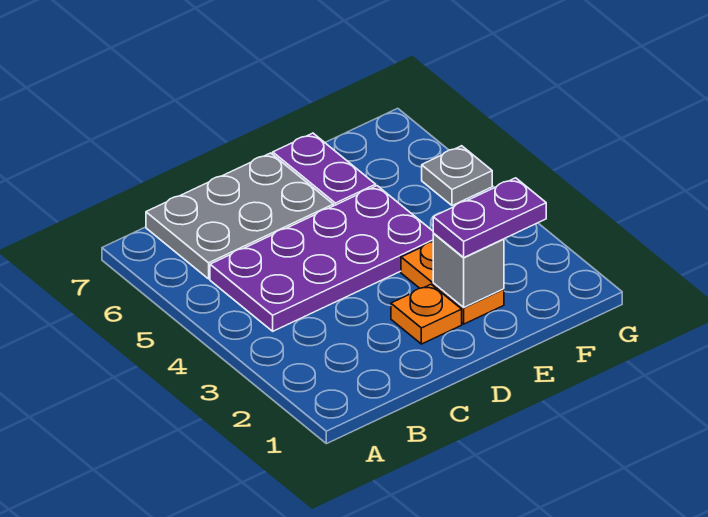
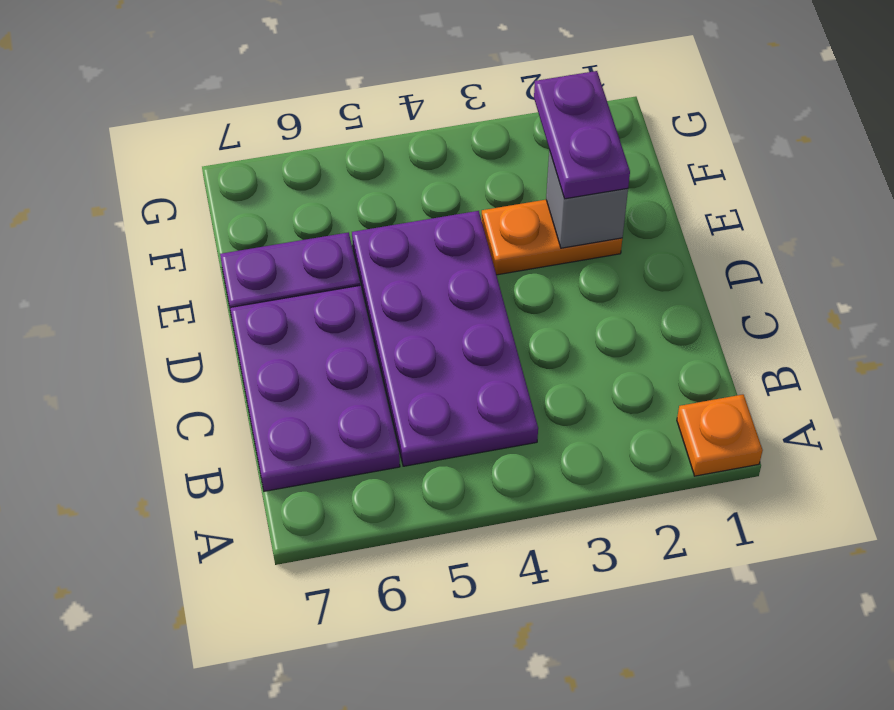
grey plate B6:D7 level 1 -> purple plate B6:D7 level 1
orange plate D2 level 1 -> orange plate A1 level 1
grey plate G5 level 1 -> none

